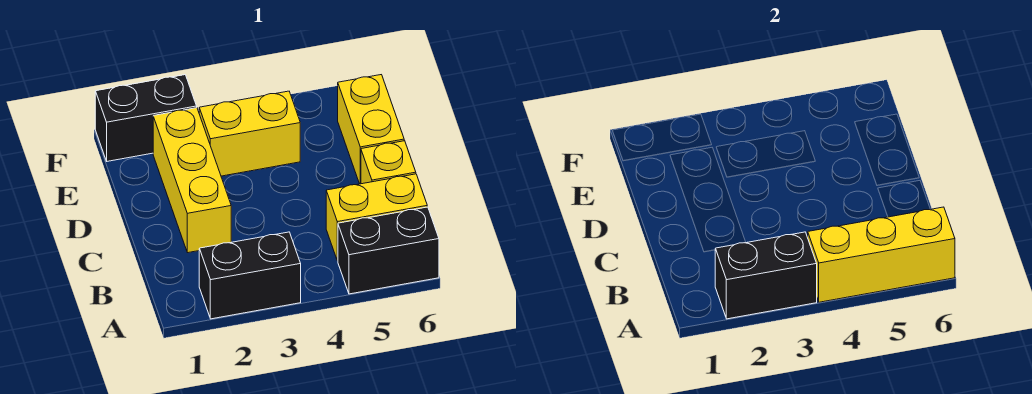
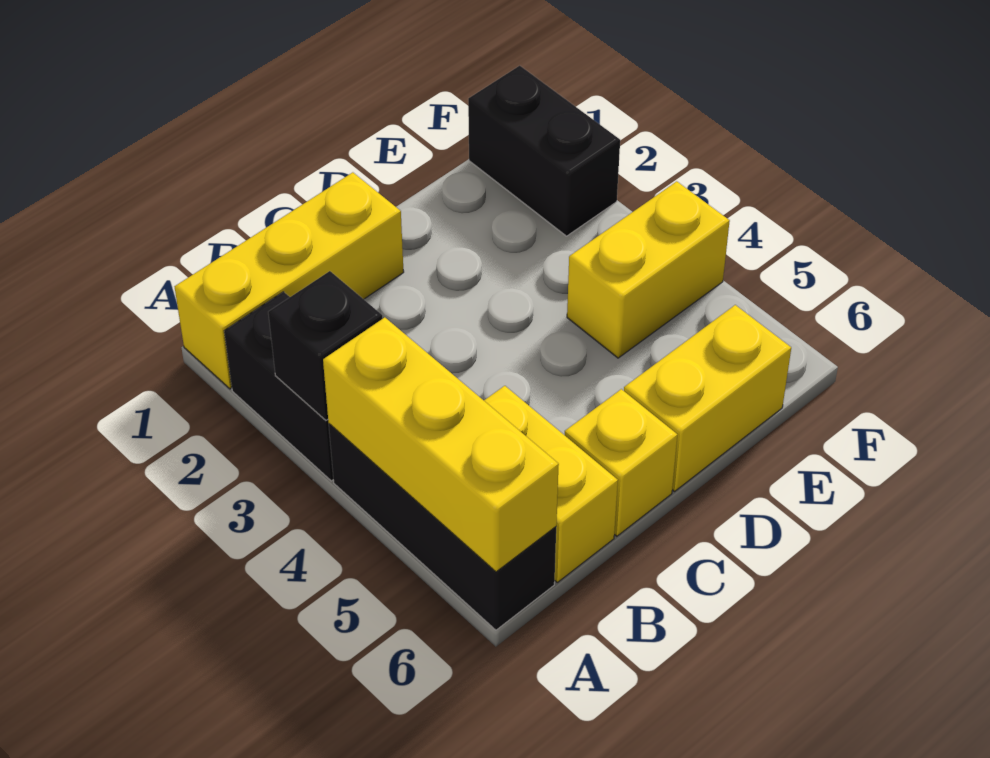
black brick A2:A3 level 2 -> black brick A3 level 2
black brick A5:A6 level 1 -> black brick A4:A6 level 1
yellow brick C2:E2 level 1 -> yellow brick A1:C1 level 1
yellow brick E3:E4 level 1 -> yellow brick E4:F4 level 1

